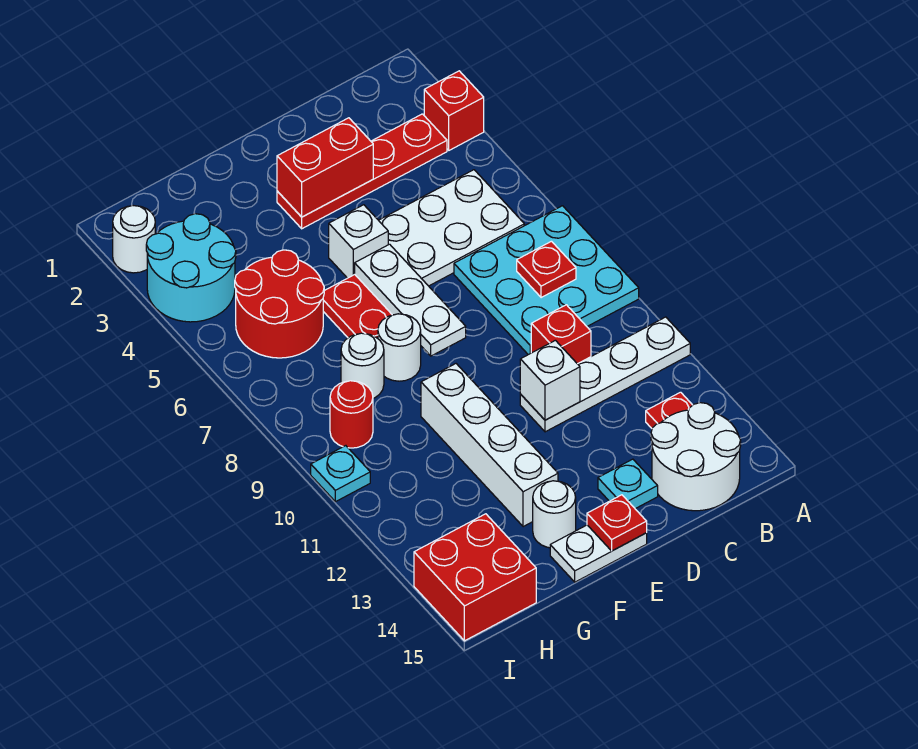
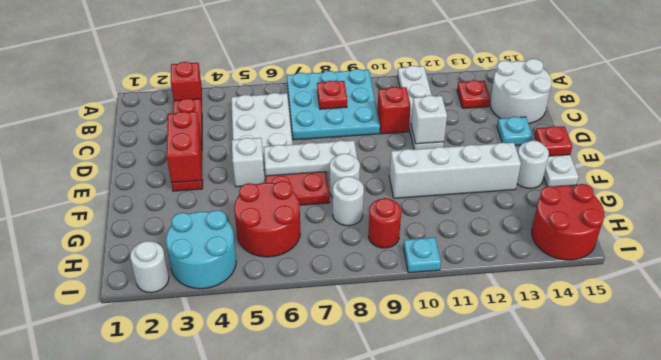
red brick H14:I15 level 1 -> red round brick H14:I15 level 1

